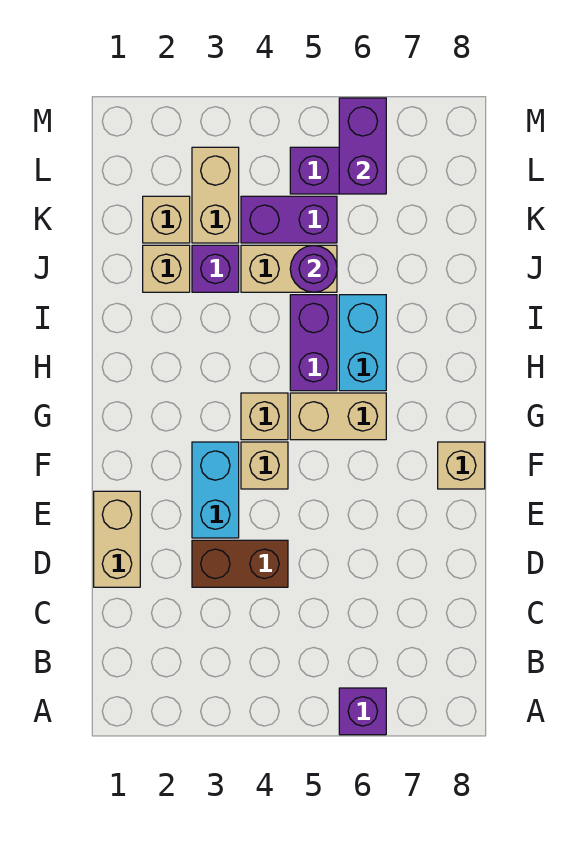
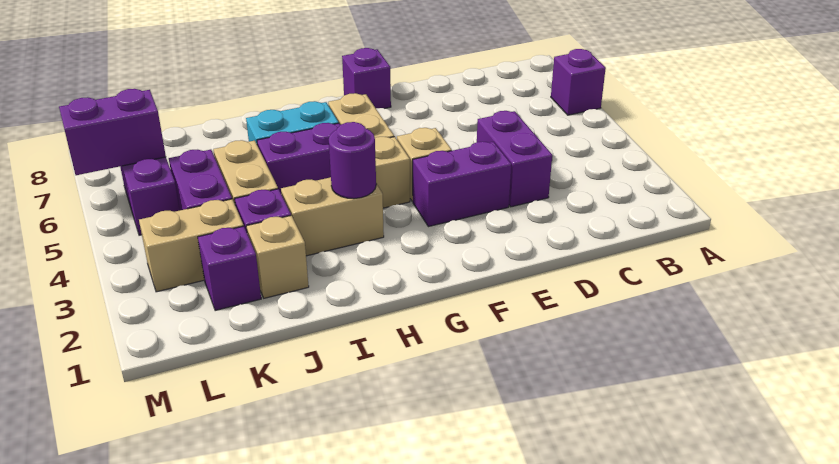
tan brick D1:E1 level 1 -> tan brick H3:I3 level 1
brown brick D3:D4 level 1 -> purple brick D3:D4 level 1
cyan brick E3:F3 level 1 -> purple brick E3:F3 level 1
tan brick F8 level 1 -> purple brick F8 level 1
purple round brick J5 level 2 -> purple round brick H3 level 2
tan brick K2 level 1 -> purple brick K2 level 1

